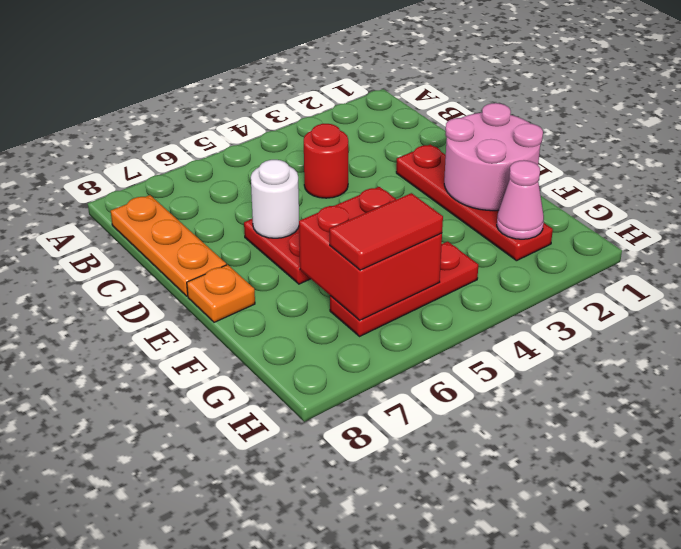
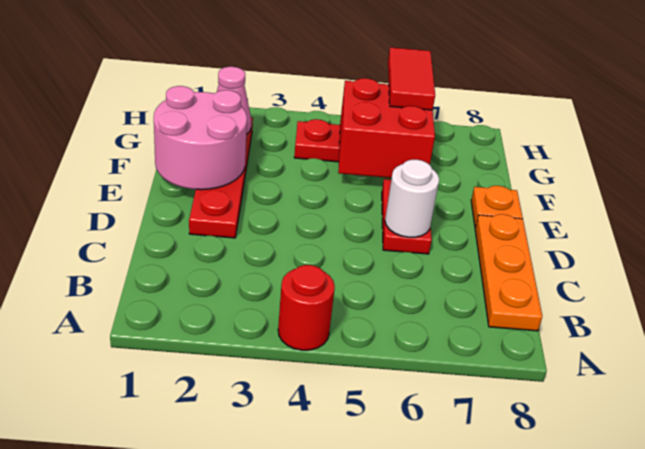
red round brick C4 level 1 -> red round brick A4 level 1
red tile G5:G6 level 3 -> red tile G6:H6 level 3

